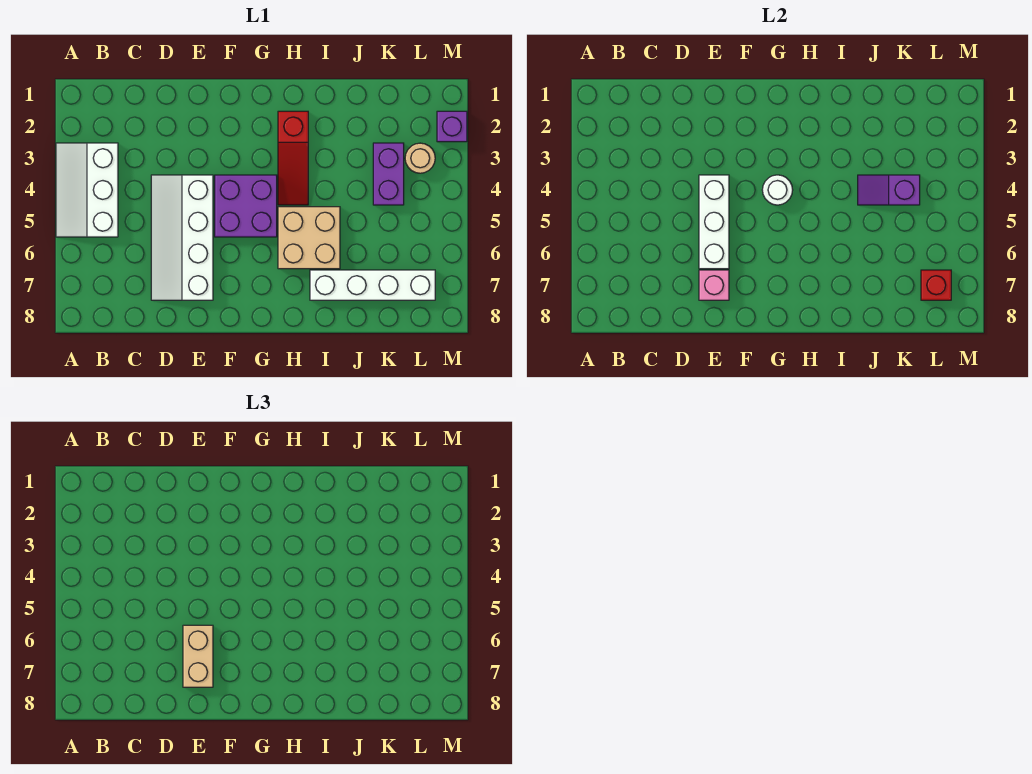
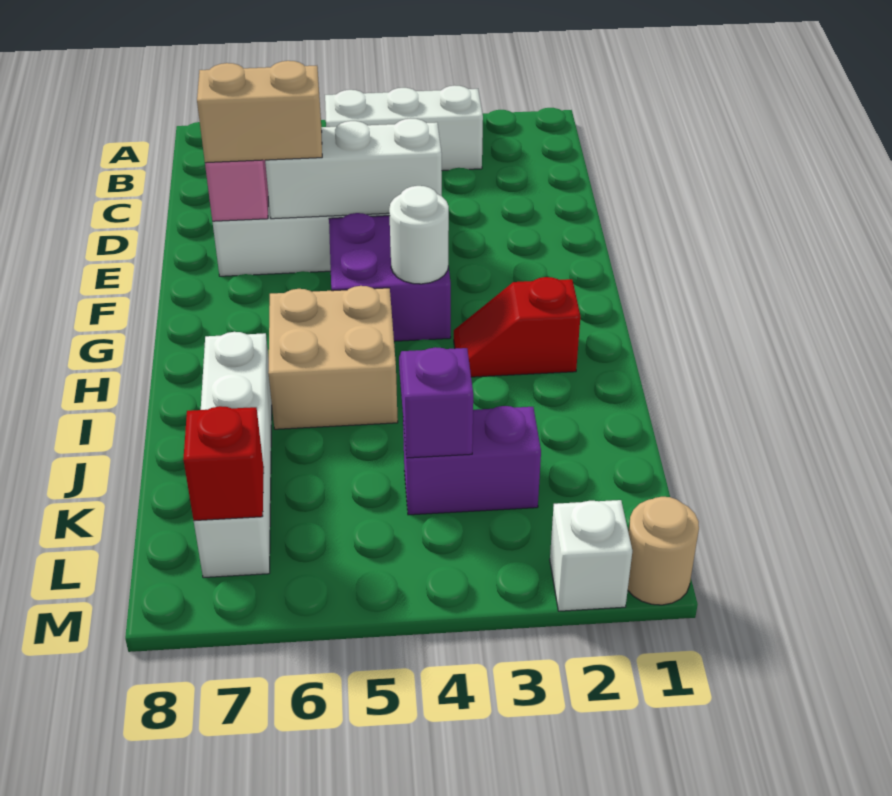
red slope H2:H4 level 1 top 2 -> red slope H2:H3 level 1 top 2
tan round brick L3 level 1 -> tan round brick M1 level 1
purple brick M2 level 1 -> white brick M2 level 1

